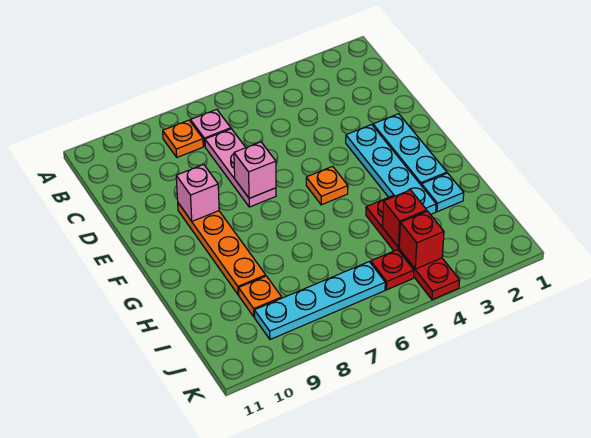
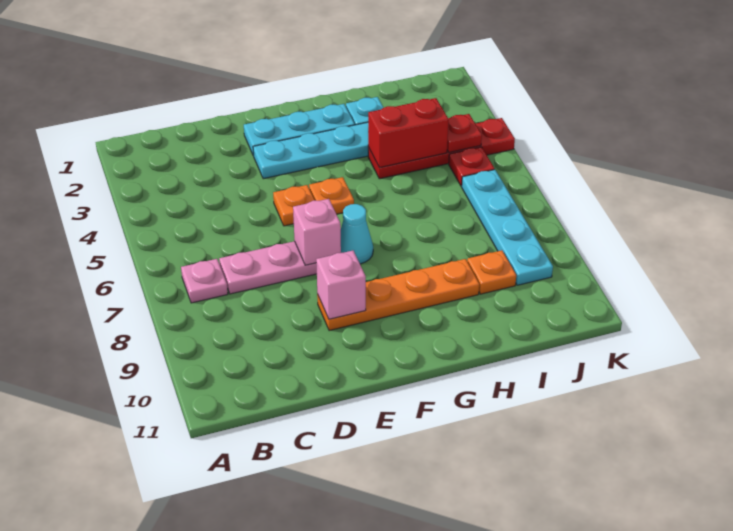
orange plate B8 level 1 -> orange plate E5 level 1
none -> cyan cone F7 level 1
red brick I4 level 2 -> red brick H4:I4 level 2
red brick J4 level 2 -> red plate J4 level 2

